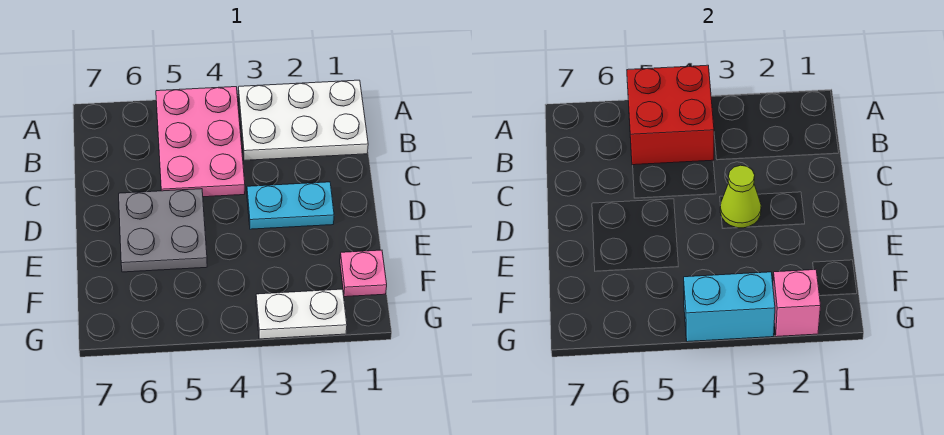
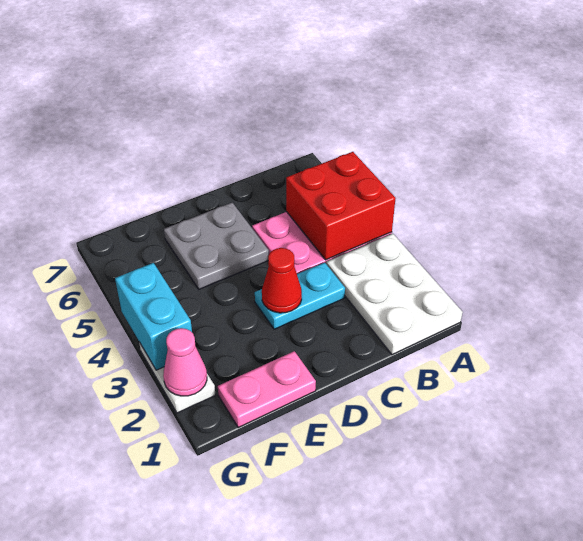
cyan plate D2:D3 level 1 -> cyan plate C3:D3 level 1
lime cone D3 level 2 -> red cone D3 level 2
pink plate F1 level 1 -> pink plate E1:F1 level 1
pink brick G2 level 2 -> pink cone G2 level 2

